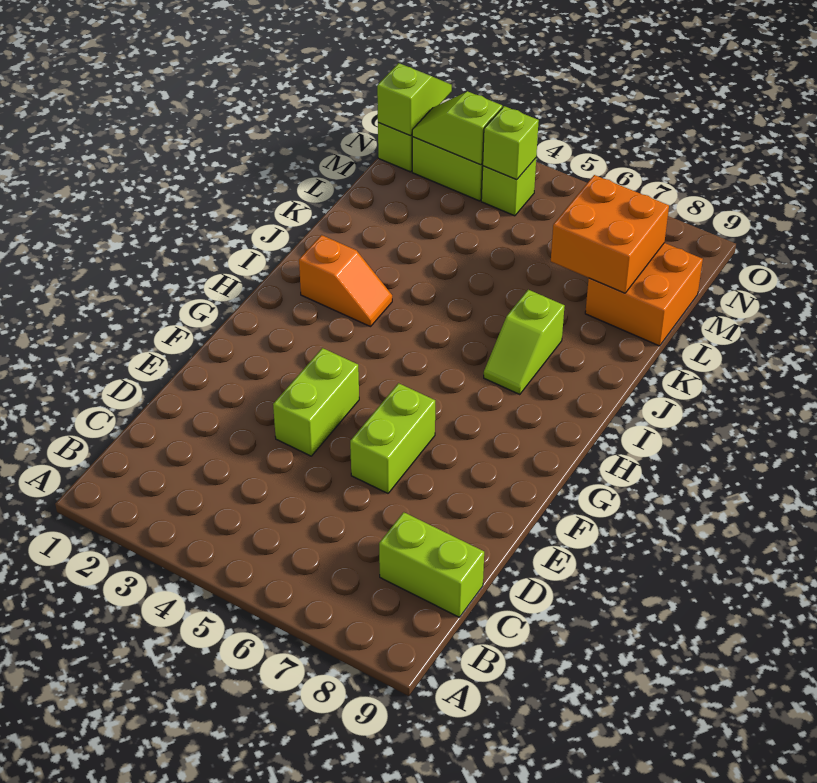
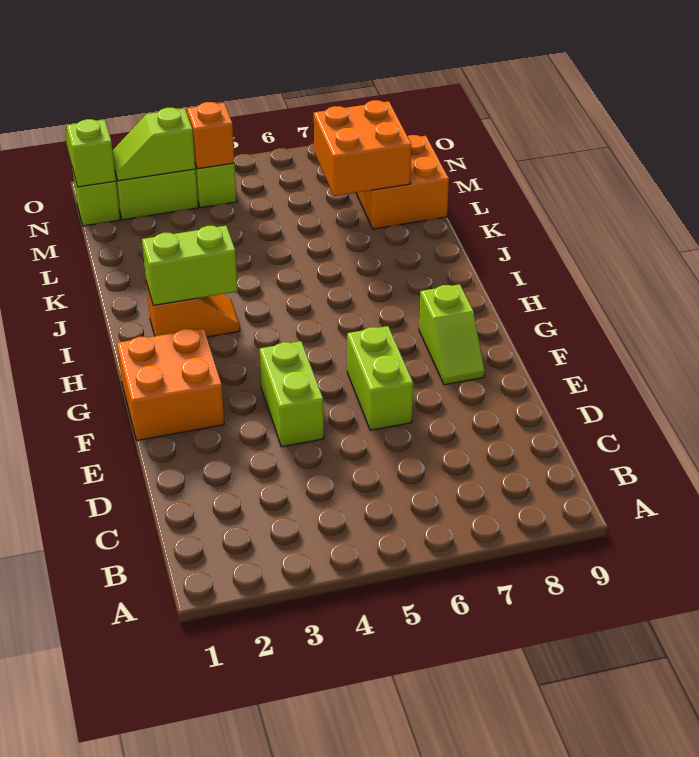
lime brick C8:C9 level 1 -> lime brick I2:I3 level 2
none -> orange brick F1:G2 level 1
lime slope I7:J7 level 1 top J -> lime slope F8:G8 level 1 top G
lime brick N4 level 2 -> orange brick N4 level 2

